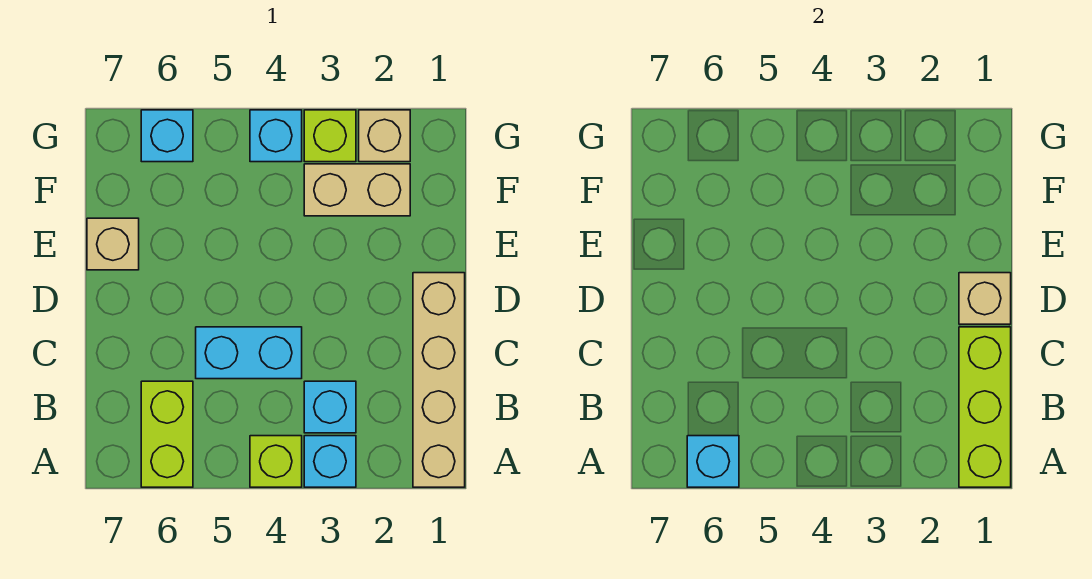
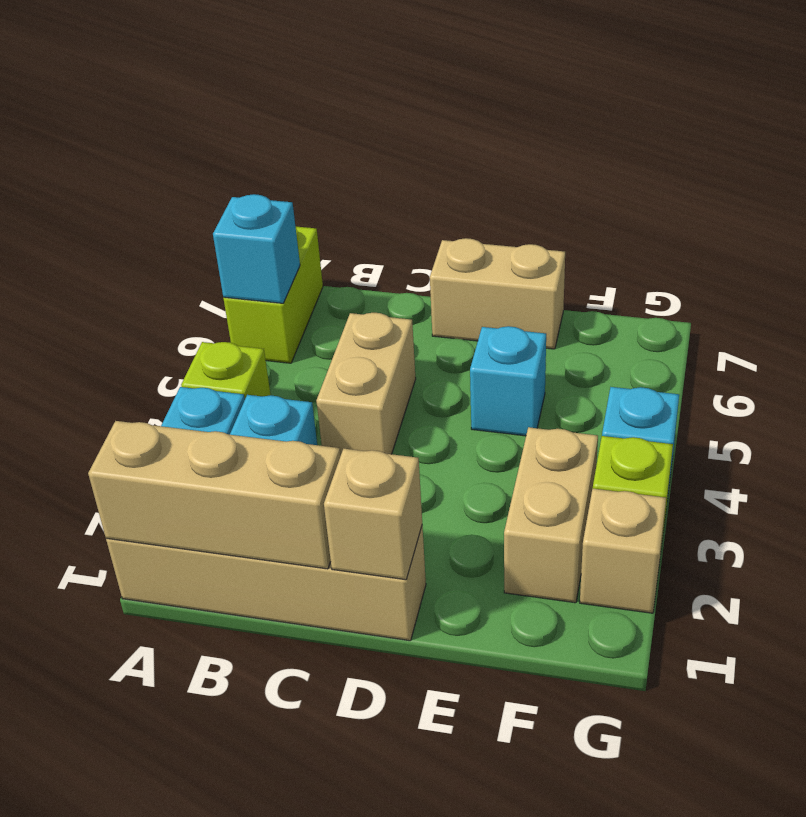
lime brick A1:C1 level 2 -> tan brick A1:C1 level 2
lime brick A6:B6 level 1 -> lime brick A6:A7 level 1
cyan brick C4:C5 level 1 -> tan brick C4:C5 level 1
tan brick E7 level 1 -> tan brick D7:E7 level 1
cyan brick G6 level 1 -> cyan brick E5 level 1

